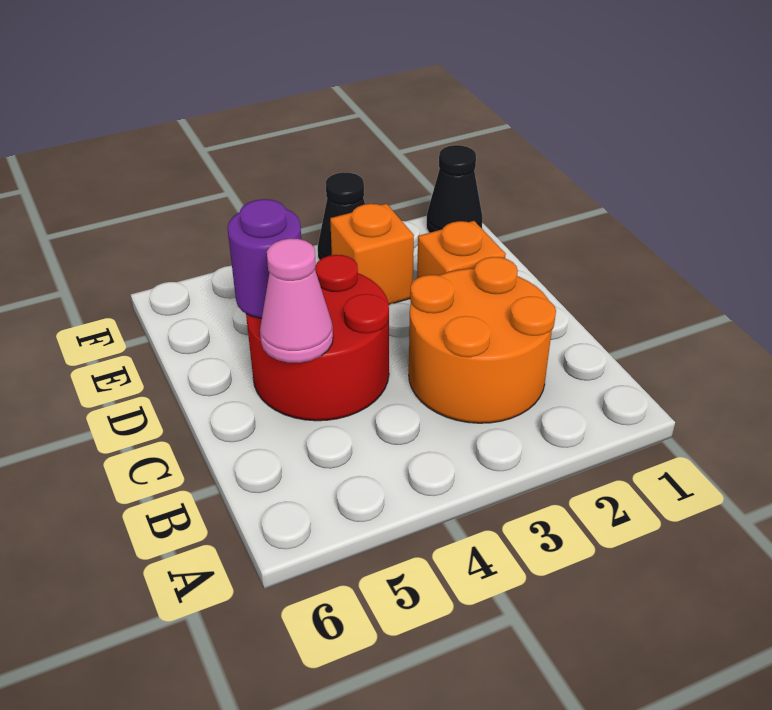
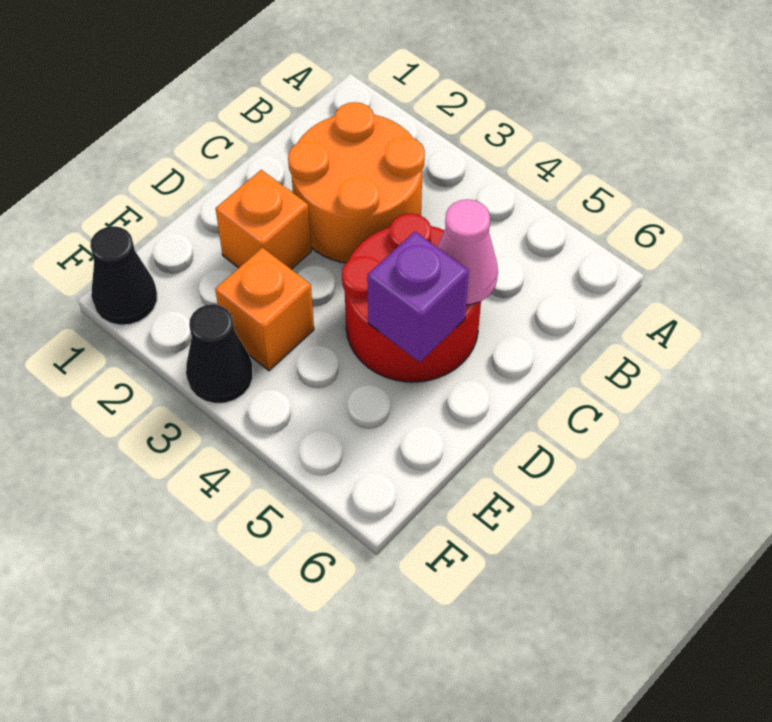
purple round brick D5 level 2 -> purple brick D5 level 2

